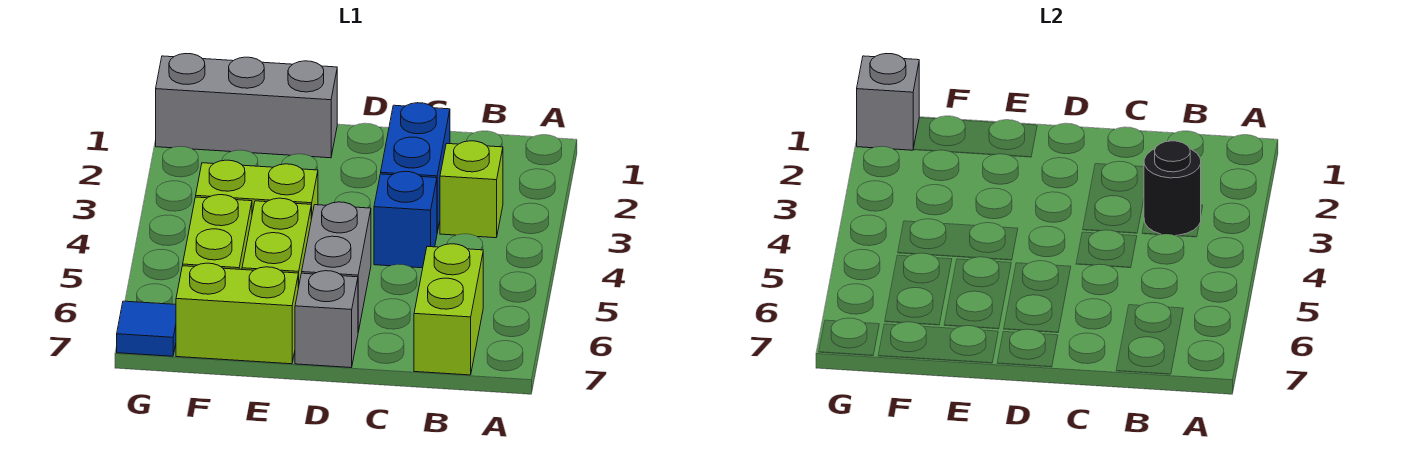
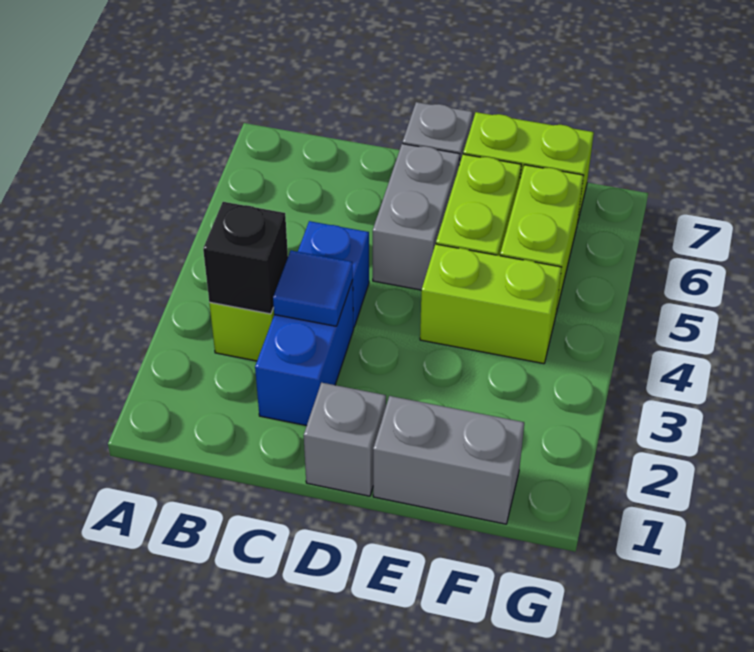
black round brick B3 level 2 -> black brick B3 level 2
lime brick B6:B7 level 1 -> none
grey brick E1:G1 level 1 -> grey brick E1:F1 level 1
grey brick G1 level 2 -> grey brick D1 level 1
blue tile G7 level 1 -> blue tile C3 level 2

